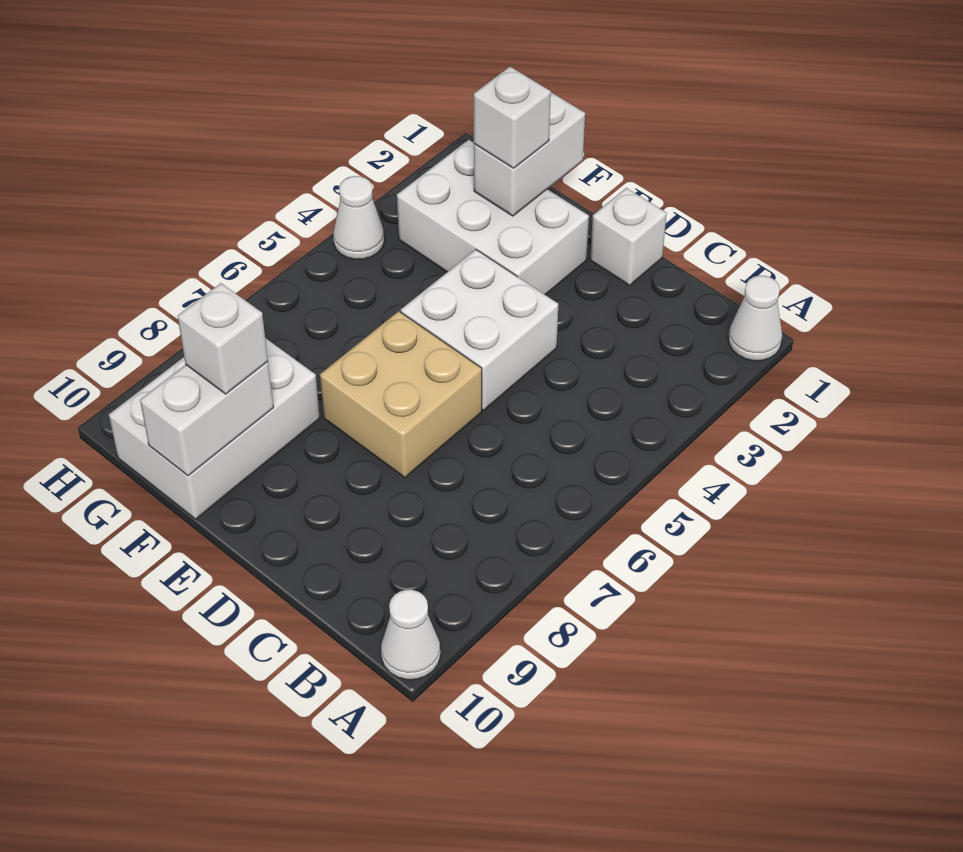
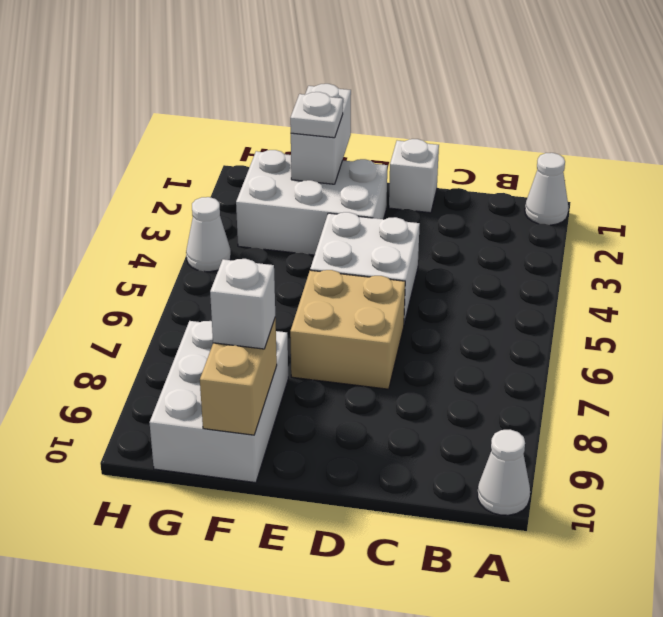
white brick F2 level 3 -> white plate F2 level 3
white brick F9:F10 level 2 -> tan brick F9:F10 level 2

